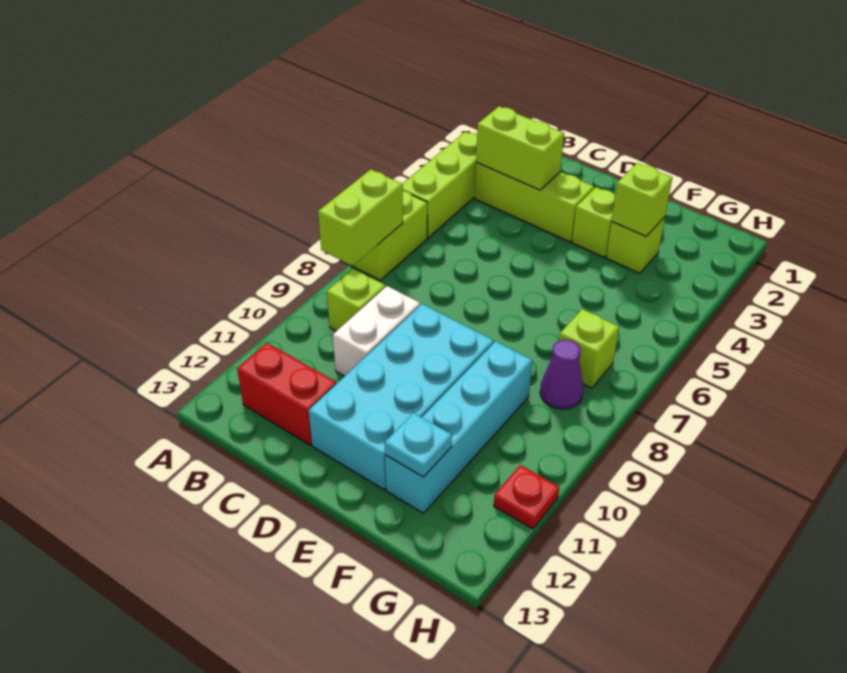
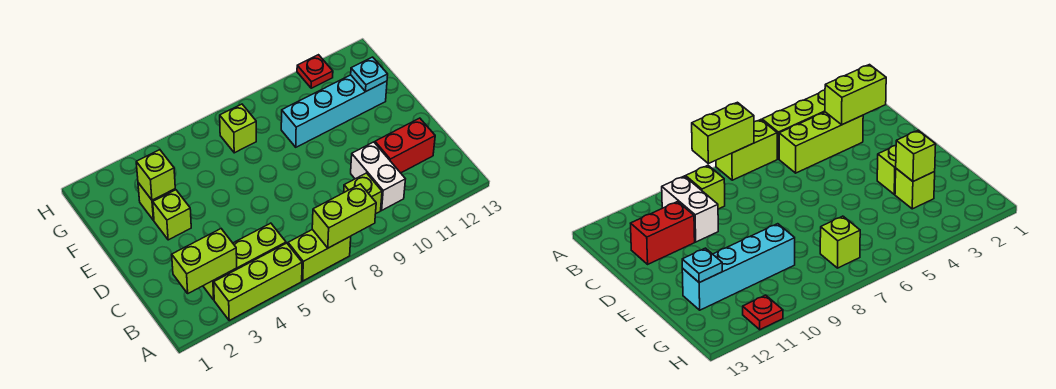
lime brick B3:D3 level 1 -> lime brick B3:B5 level 1
lime brick B3:C3 level 2 -> lime brick B2:B3 level 2
red brick B12:C12 level 1 -> red brick C11:C12 level 1
white brick C9:C10 level 1 -> white brick B10:C10 level 1
cyan brick D9:E12 level 1 -> none
purple cone G8 level 1 -> none

